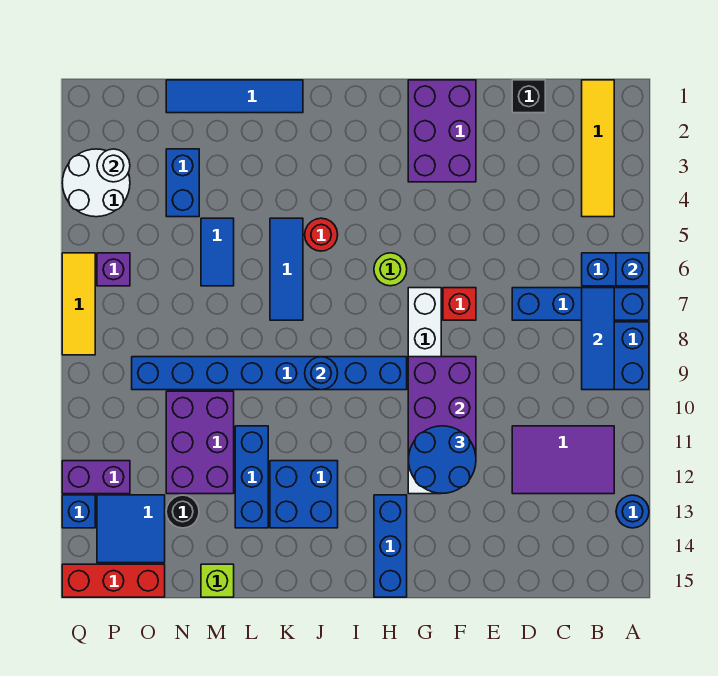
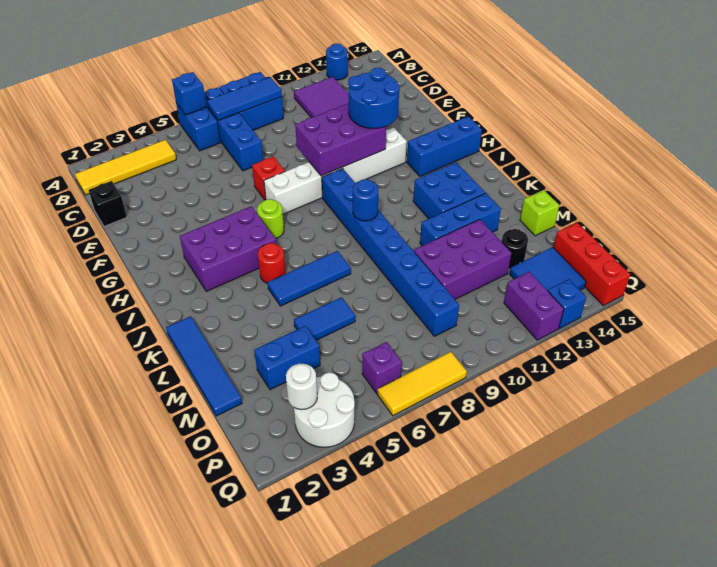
purple brick F1:G3 level 1 -> purple brick H3:I5 level 1

